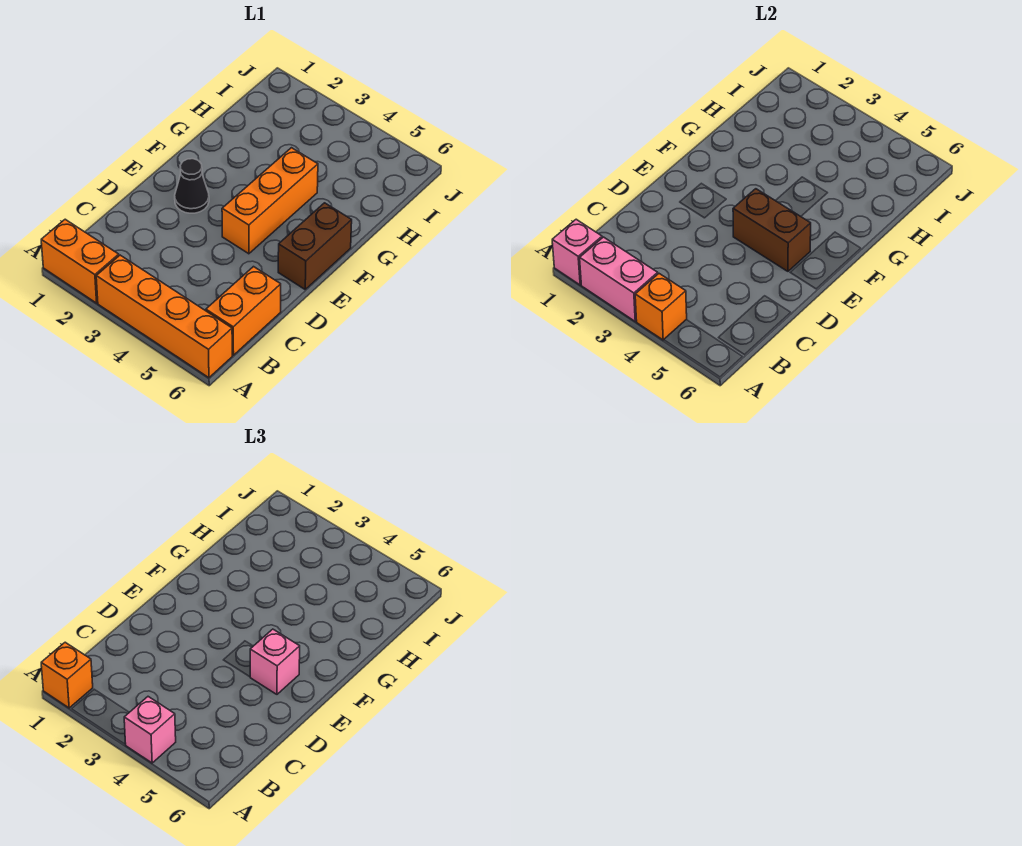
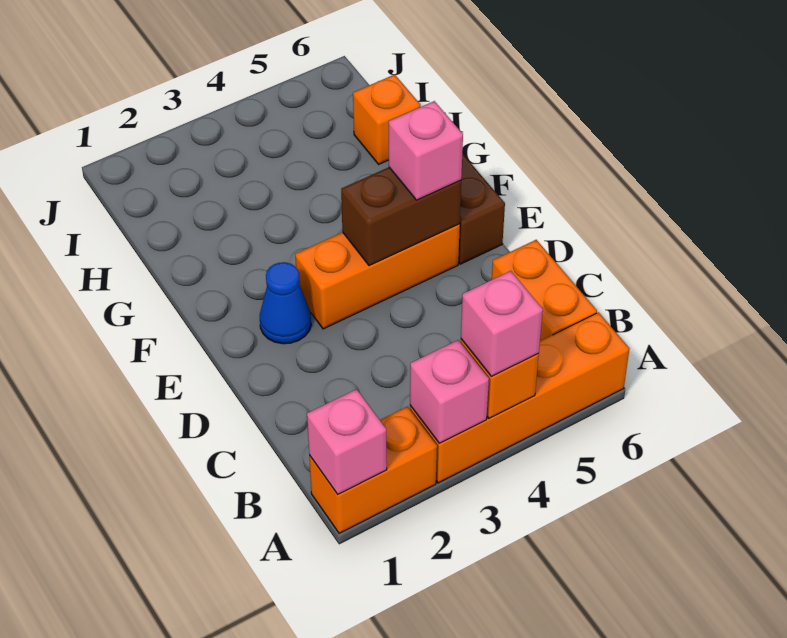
orange brick A1 level 3 -> orange brick H6 level 1
pink brick A2:A3 level 2 -> pink brick A3 level 2
black cone E2 level 1 -> blue cone E2 level 1
orange brick E4:G4 level 1 -> orange brick E3:E5 level 1

